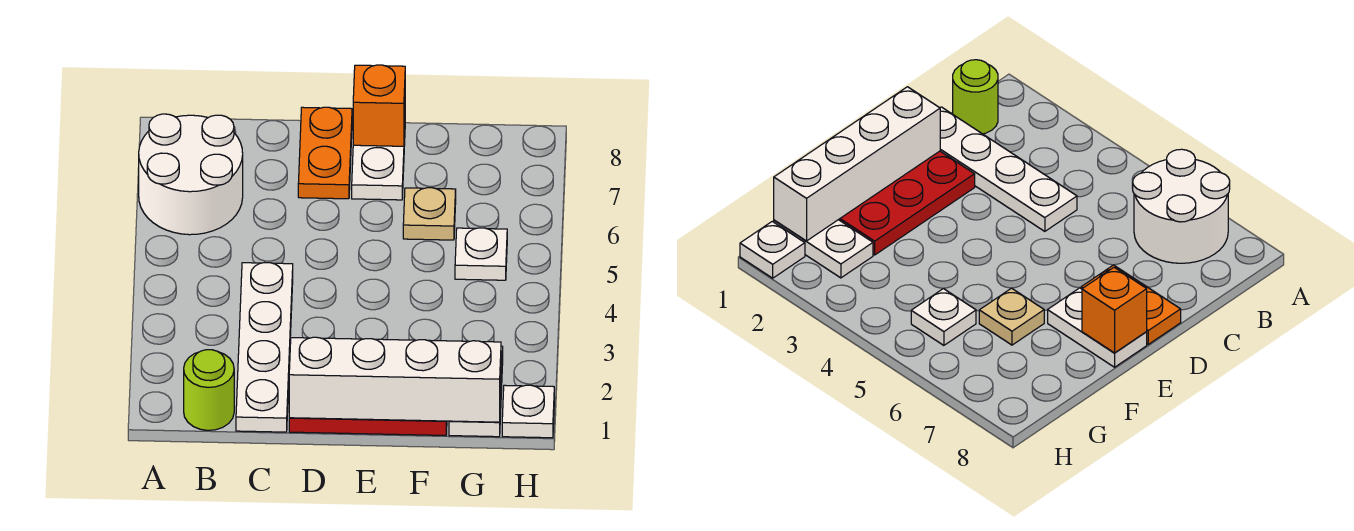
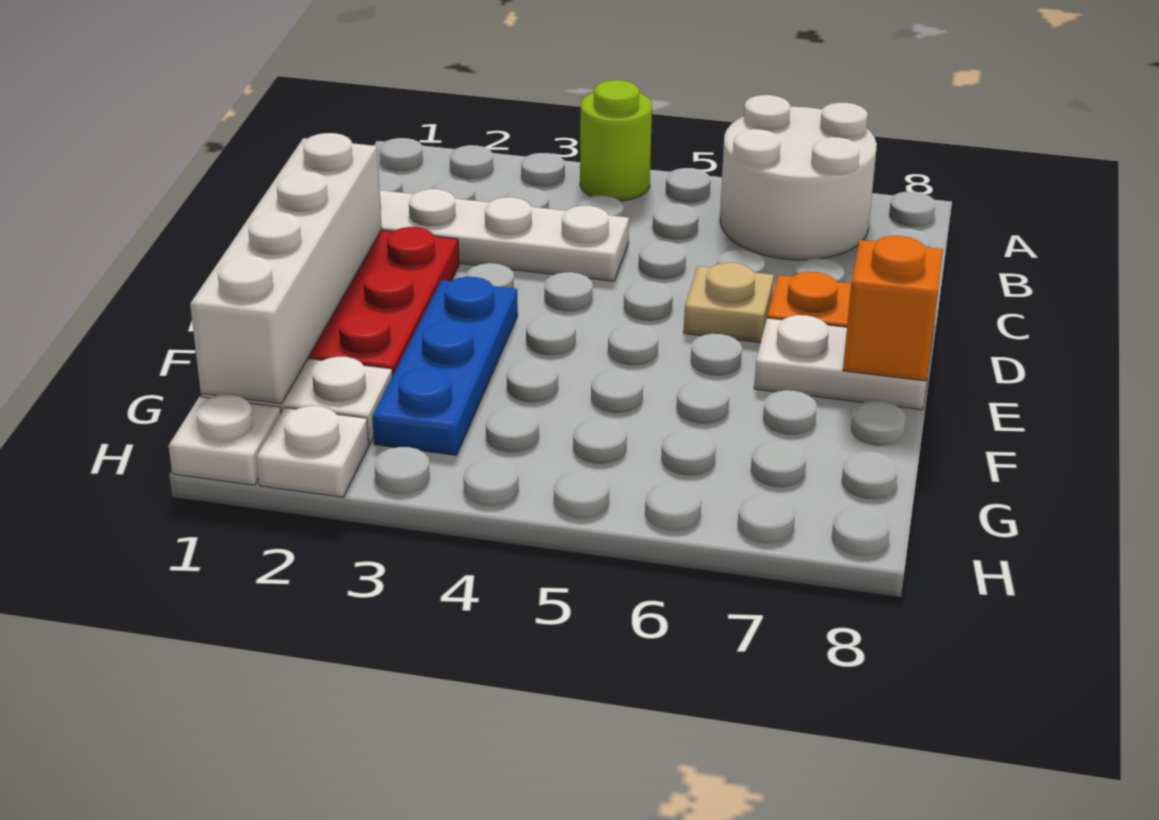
lime round brick B1 level 1 -> lime round brick A4 level 1
none -> blue plate E3:G3 level 1
tan plate F6 level 1 -> tan plate D6 level 1
white plate G5 level 1 -> white plate H2 level 1

